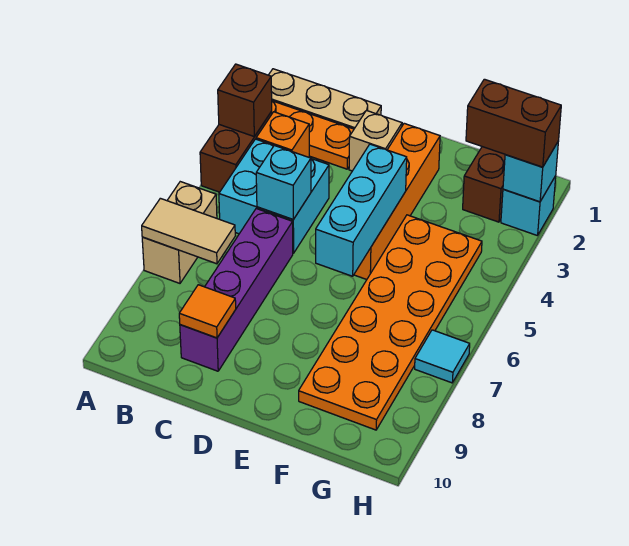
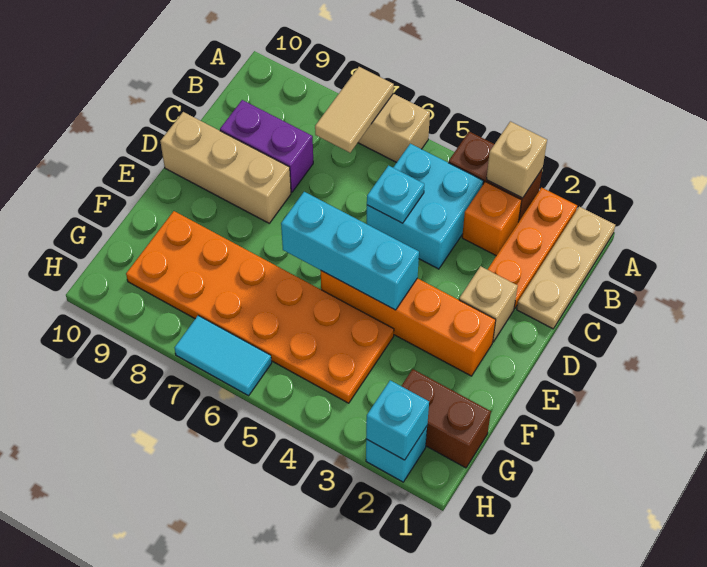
brown brick A3 level 2 -> tan brick A3 level 2
cyan brick C5 level 2 -> cyan plate C5 level 2
purple brick C6:C9 level 1 -> purple brick C8:C9 level 1
orange tile C9 level 2 -> none
none -> tan brick D8:D10 level 1
brown brick G2:H2 level 3 -> none
cyan tile H7 level 1 -> cyan tile H6:H7 level 1

